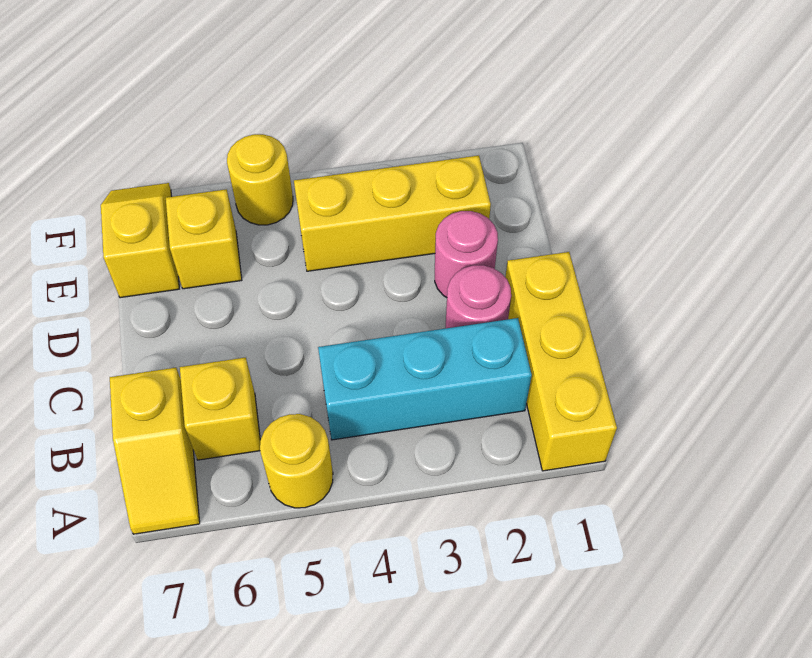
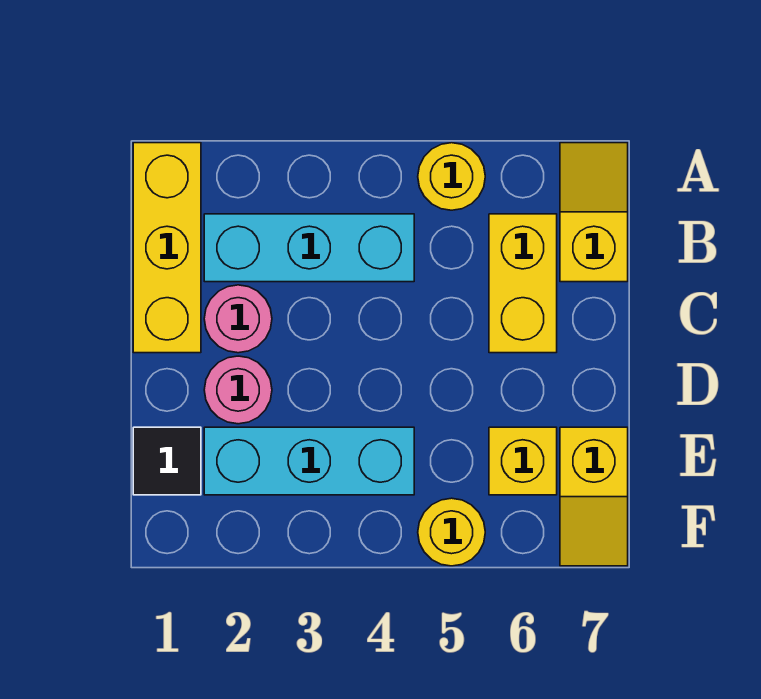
yellow brick B6 level 1 -> yellow brick B6:C6 level 1
none -> black tile E1 level 1
yellow brick E2:E4 level 1 -> cyan brick E2:E4 level 1

